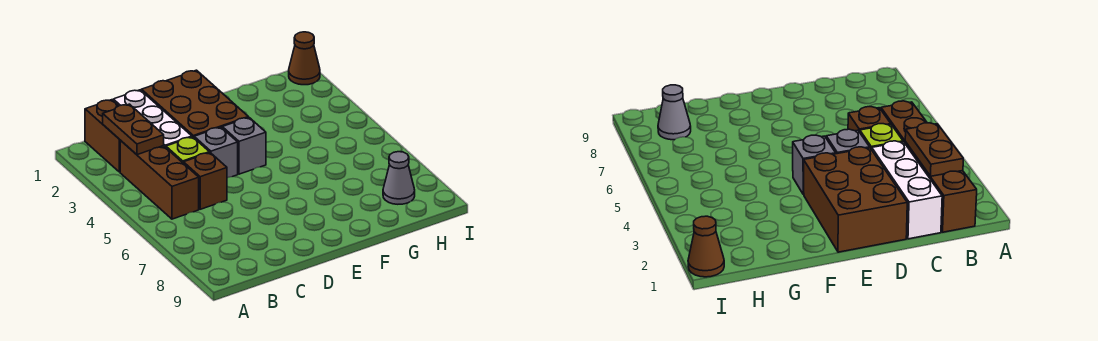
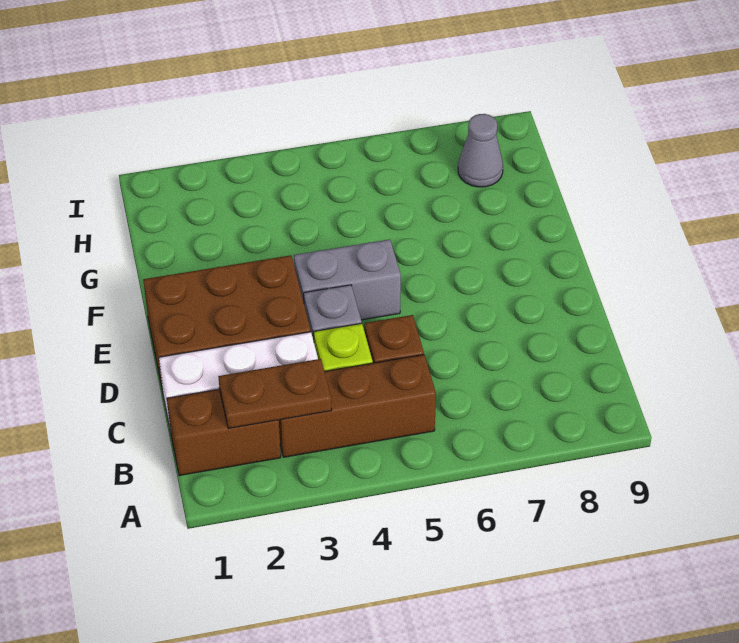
grey brick E4 level 1 -> grey brick E4:E5 level 1
brown cone I1 level 1 -> none

